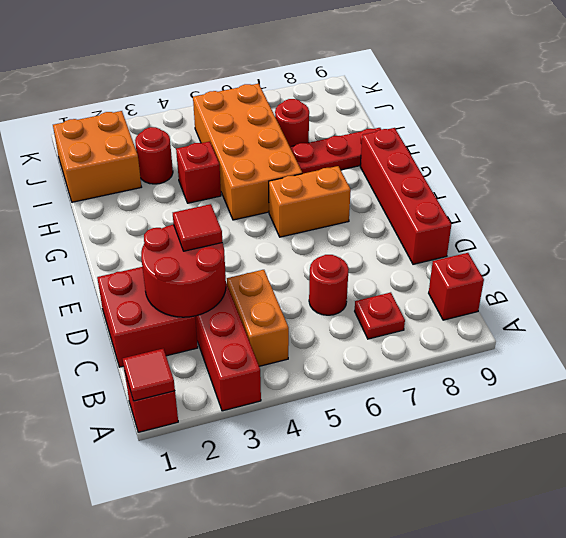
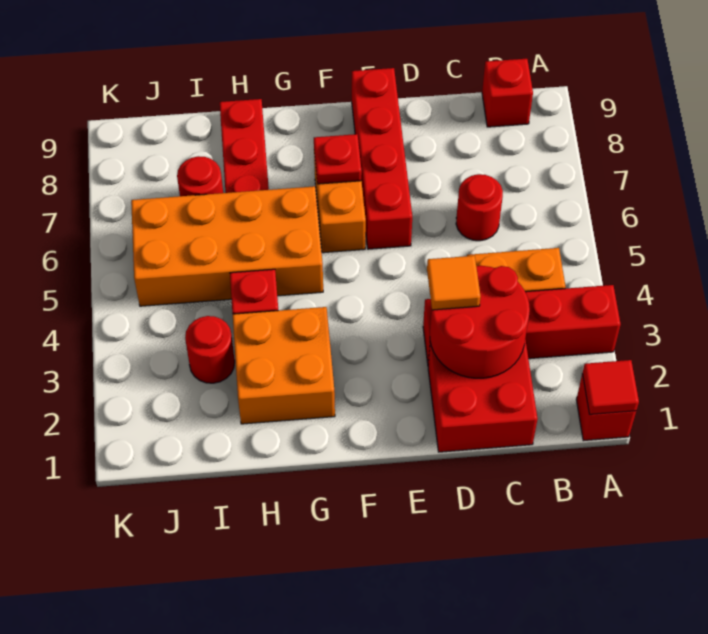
red plate B7 level 1 -> red plate F7 level 2
red tile D3 level 3 -> orange tile D3 level 3
red brick D9:G9 level 1 -> red brick E6:E9 level 1
orange brick I1:J2 level 1 -> orange brick G2:H3 level 1

